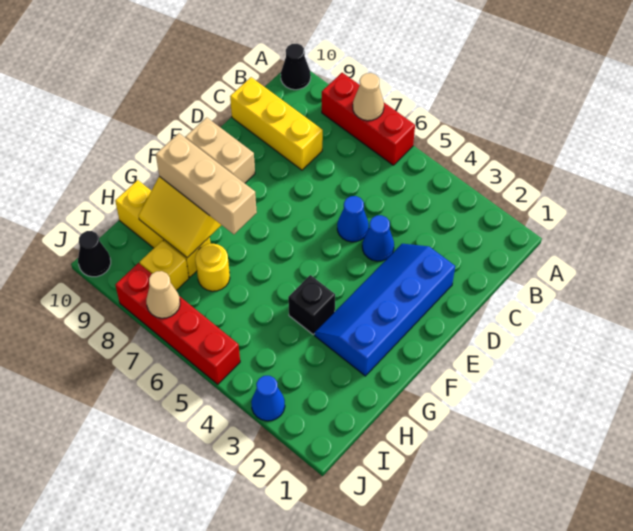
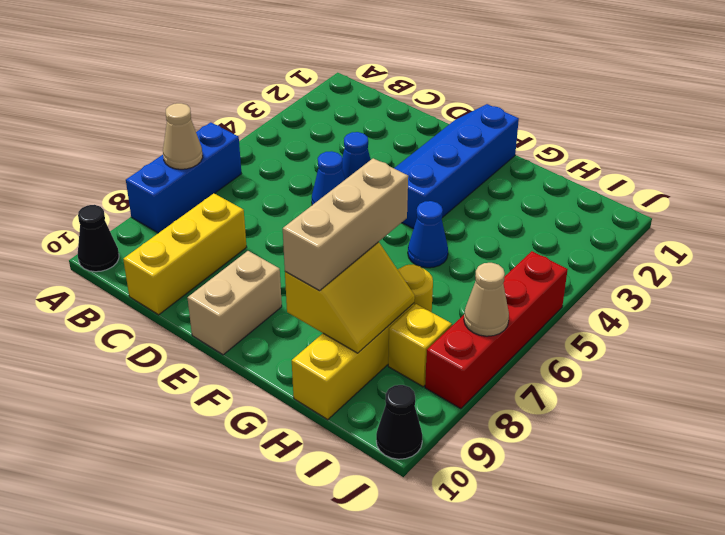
red brick A6:A8 level 1 -> blue brick A6:A8 level 1
blue slope D2:G3 level 1 top 2 -> blue slope E1:F4 level 1 top F
black brick G4 level 1 -> none
blue cone J3 level 1 -> blue cone G5 level 1

